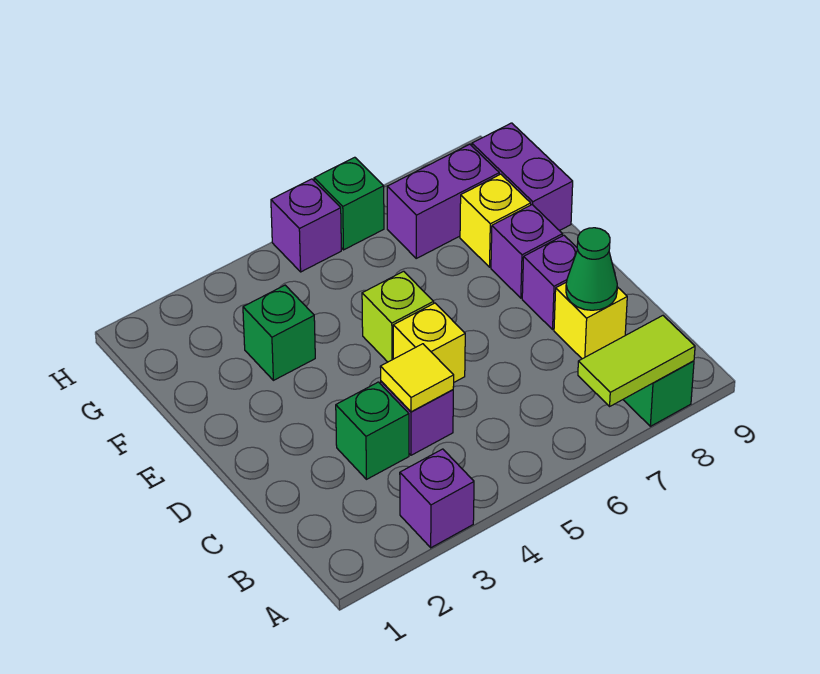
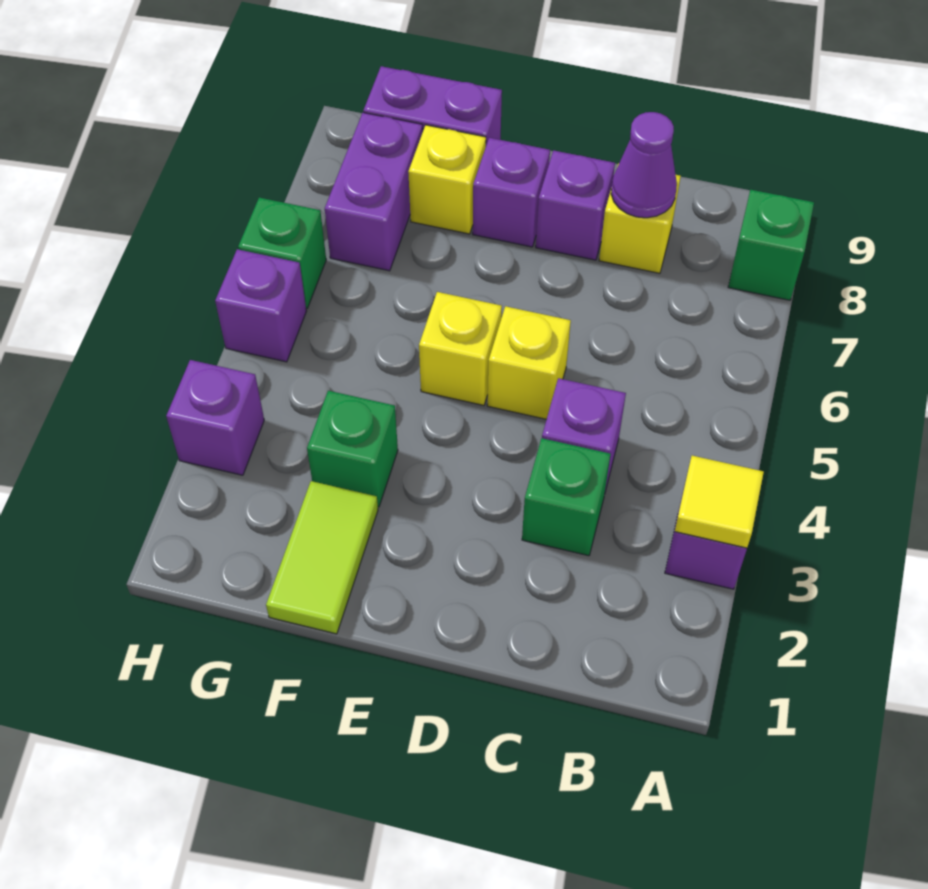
lime tile A7:A8 level 2 -> lime tile F1:F2 level 1
yellow tile C4 level 2 -> yellow tile A3 level 2
green cone C8 level 2 -> purple cone C8 level 2
lime brick E5 level 1 -> yellow brick E5 level 1
none -> purple brick H3 level 1

